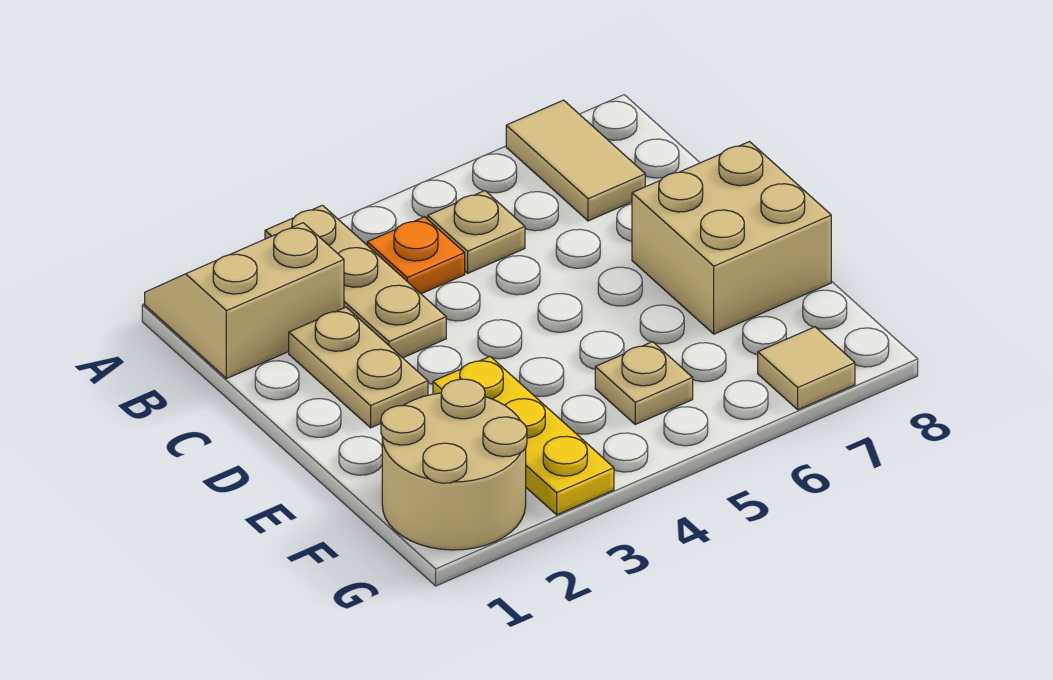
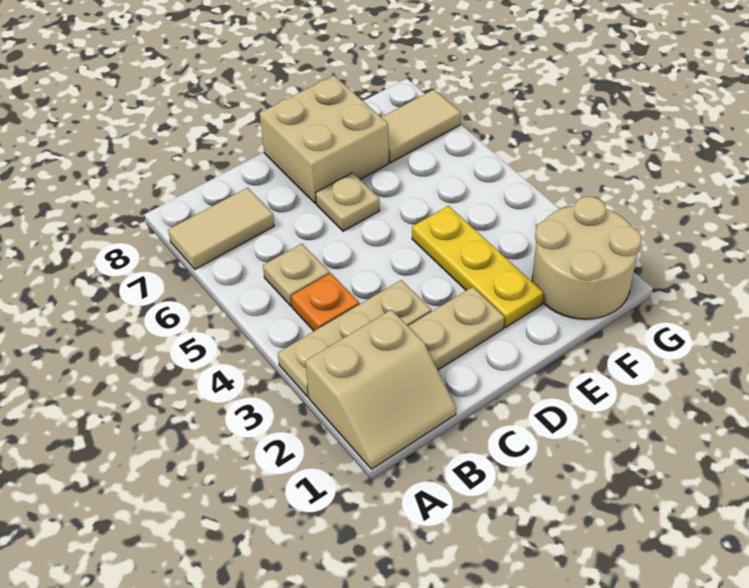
tan slope A1:B2 level 1 top B -> tan slope A1:B2 level 1 top 2
yellow plate E3:G3 level 1 -> yellow plate E2:E4 level 1
tan plate F5 level 1 -> tan plate D6 level 1
tan tile G7 level 1 -> tan tile F7:G7 level 1

